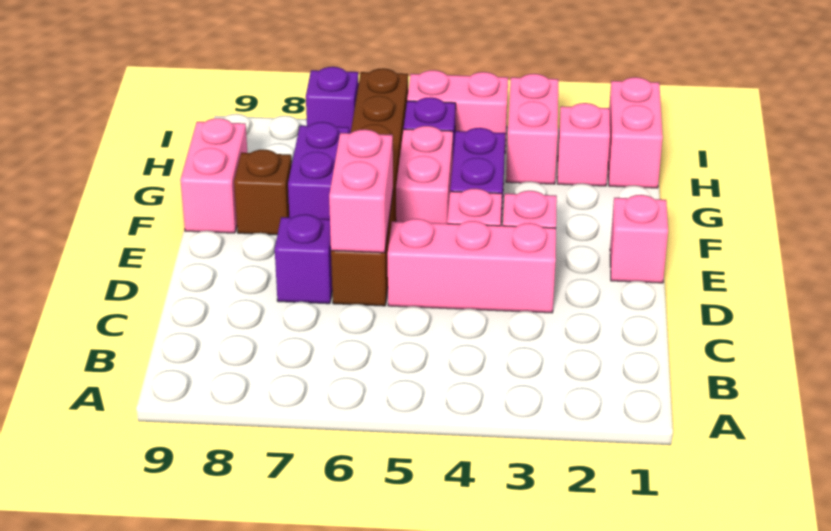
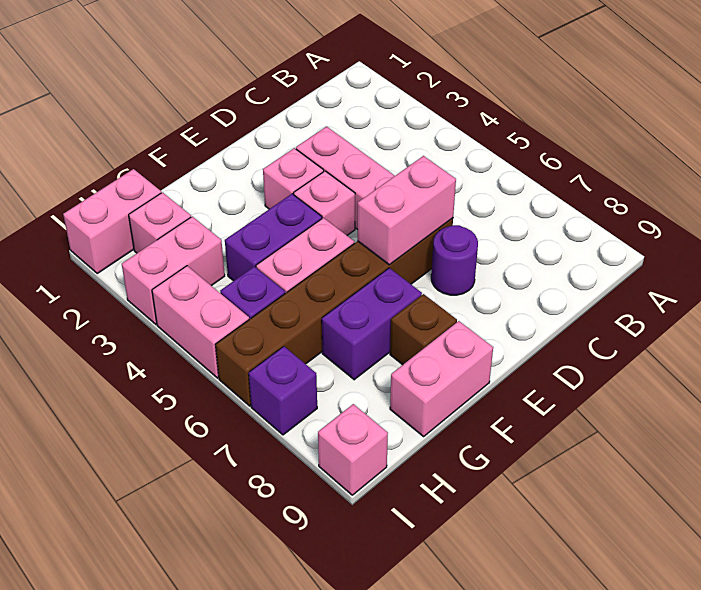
purple brick D7 level 1 -> purple round brick D7 level 1
pink brick E1 level 1 -> pink brick I9 level 1

